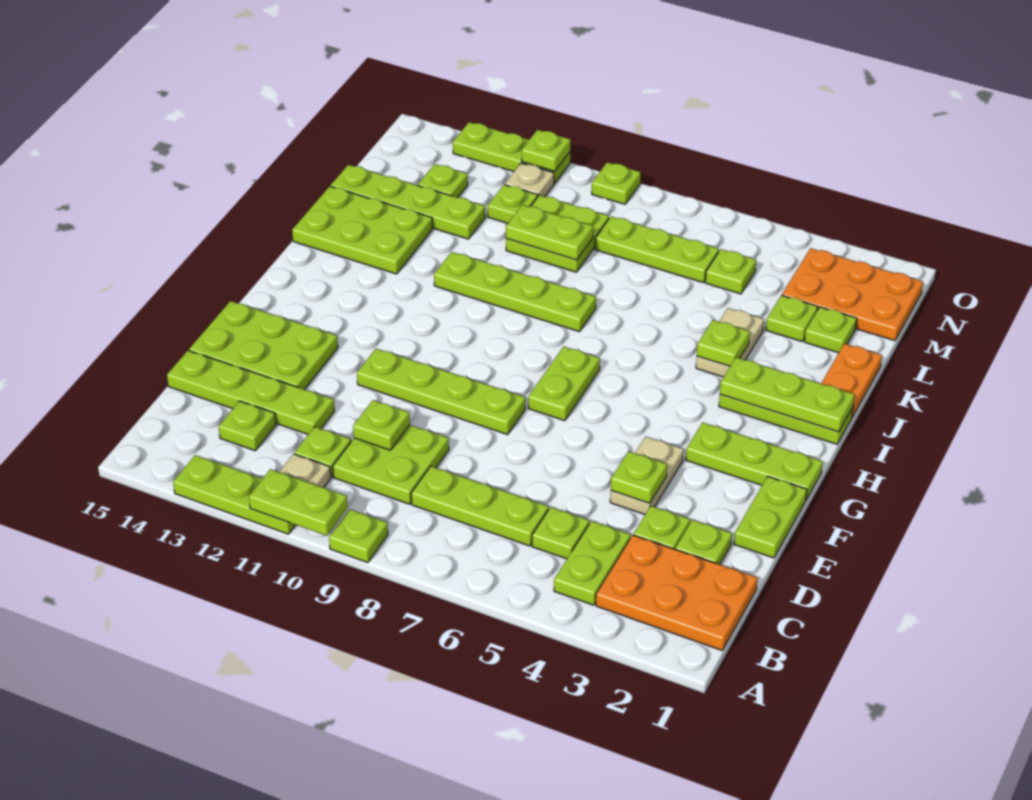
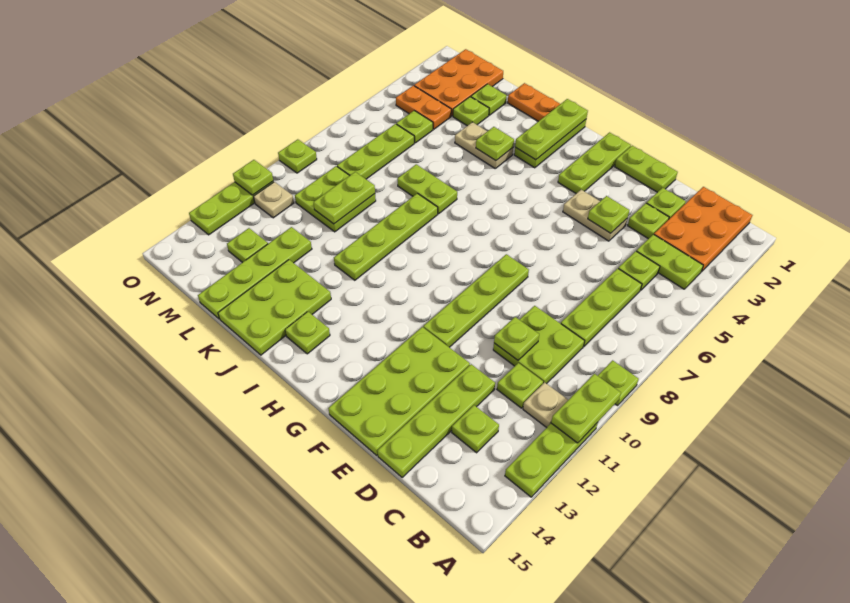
lime plate E13:F15 level 1 -> lime plate E12:F15 level 1
lime plate G7:H7 level 1 -> lime plate J7:K7 level 1
none -> orange plate M4:N4 level 1
lime plate M11 level 1 -> lime plate I14 level 1

